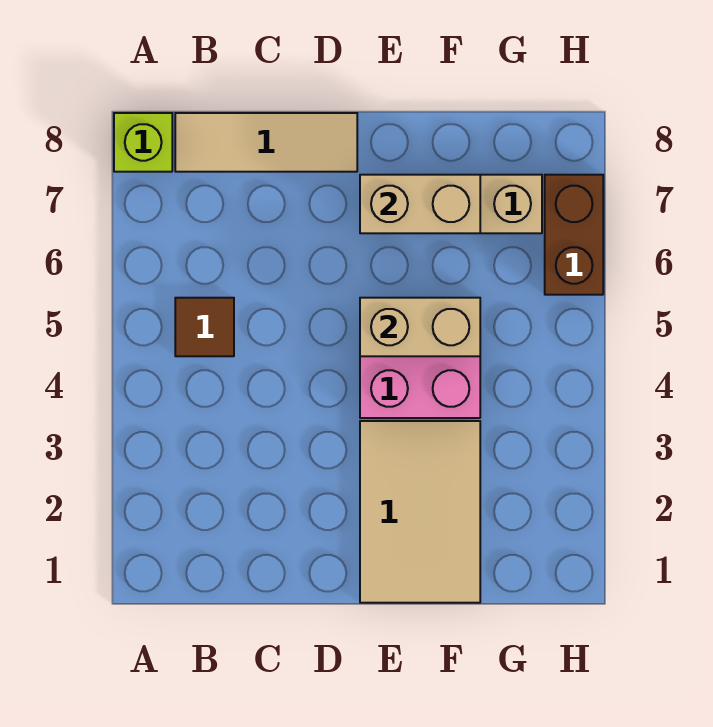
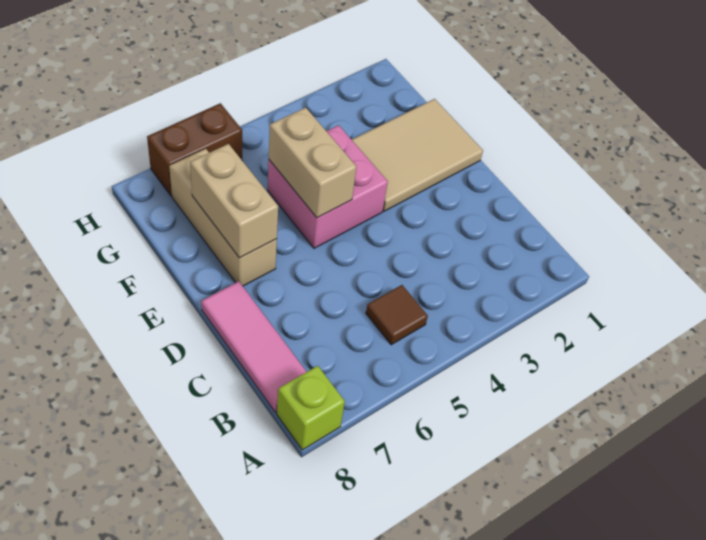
tan tile B8:D8 level 1 -> pink tile B8:D8 level 1

